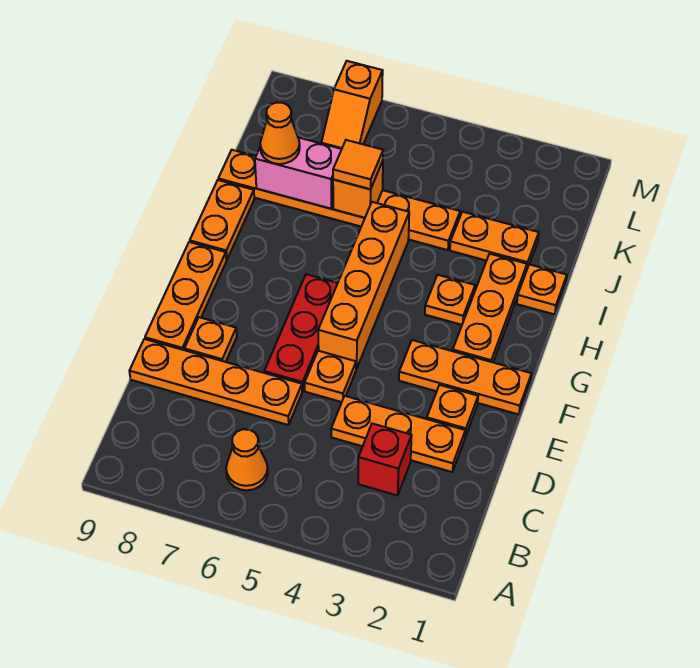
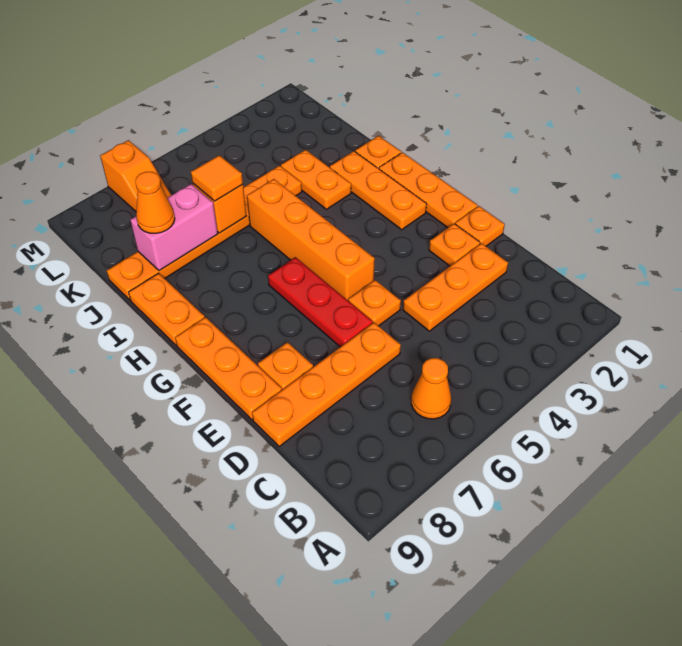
red brick C3 level 1 -> none
orange plate F1:F3 level 1 -> orange plate F1:H1 level 1
orange plate H3 level 1 -> orange plate E1 level 1
orange plate J2:J3 level 1 -> orange plate I3:J3 level 1

